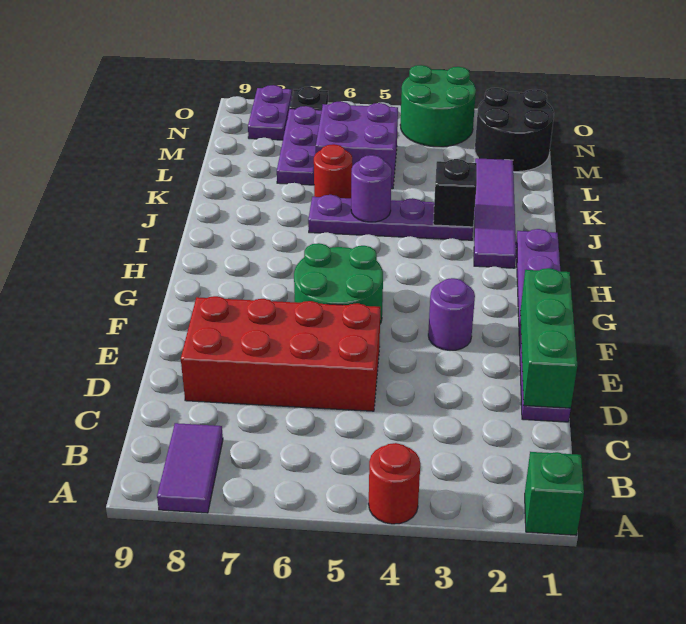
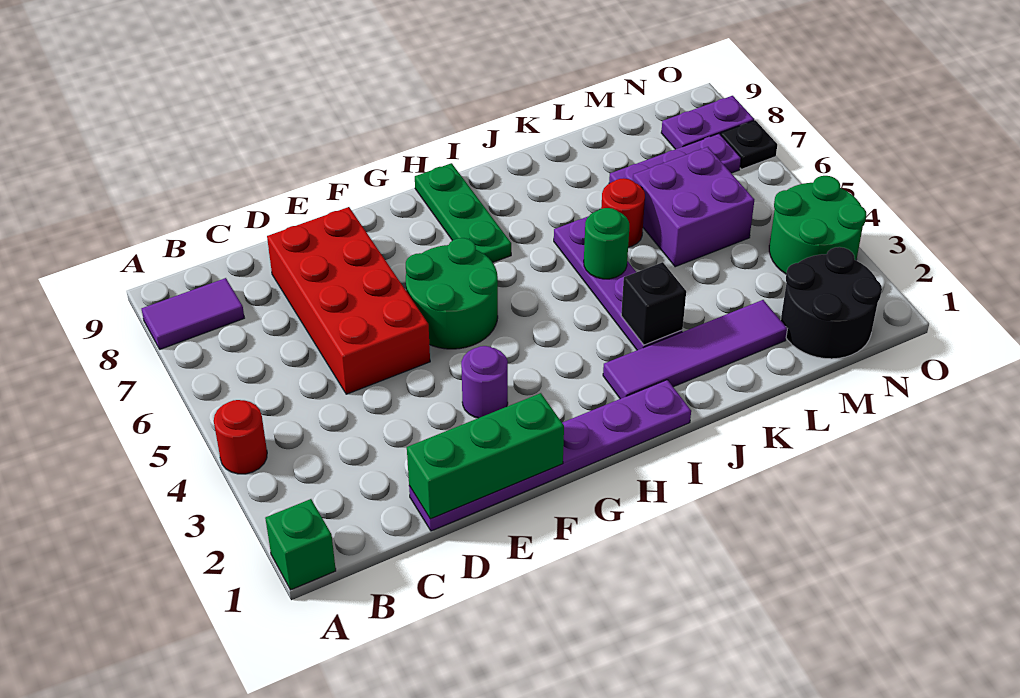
none -> green plate H7:H9 level 1
purple round brick J5 level 2 -> green round brick J5 level 2

